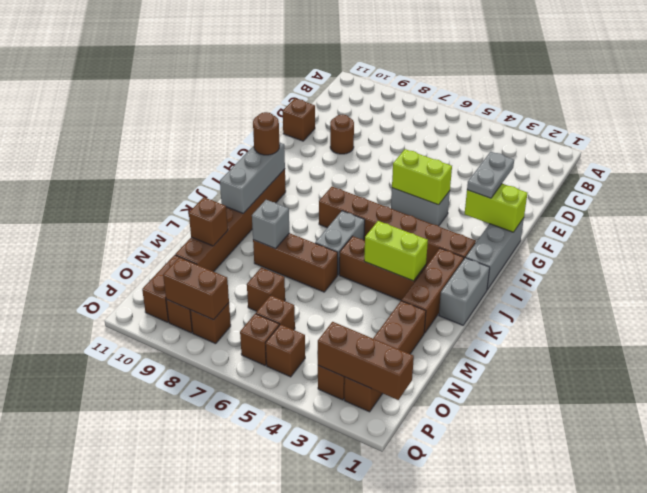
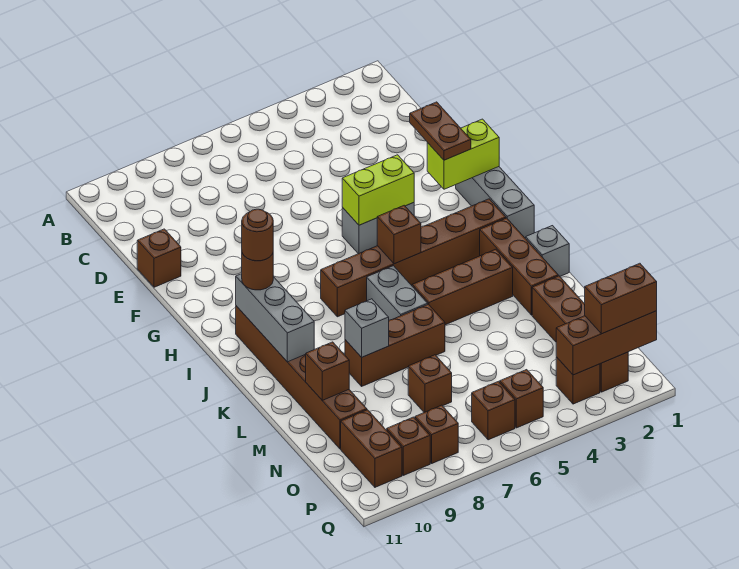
brown round brick E9 level 1 -> brown round brick I10 level 4
grey plate F2:G2 level 3 -> brown plate F2:G2 level 3
grey brick J1:K1 level 1 -> grey brick K1 level 1
lime brick K3:K4 level 2 -> none
brown brick O6 level 1 -> brown brick I5 level 2
brown brick P8:P9 level 2 -> brown brick P1:P2 level 3

